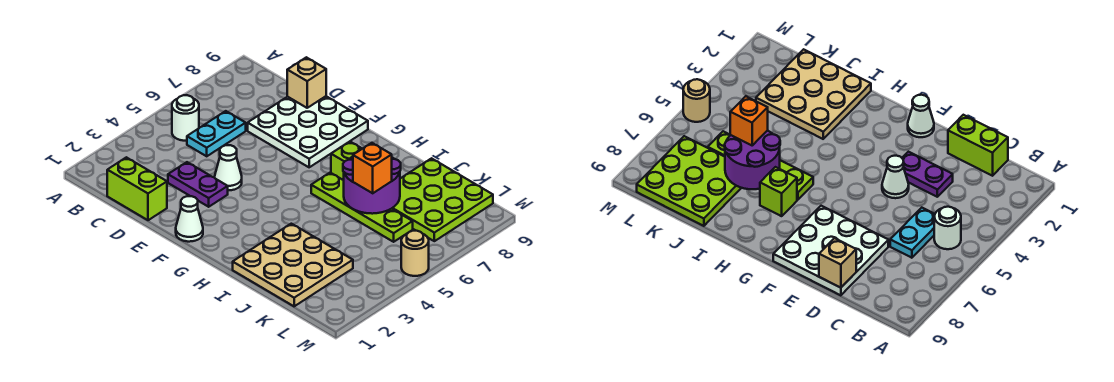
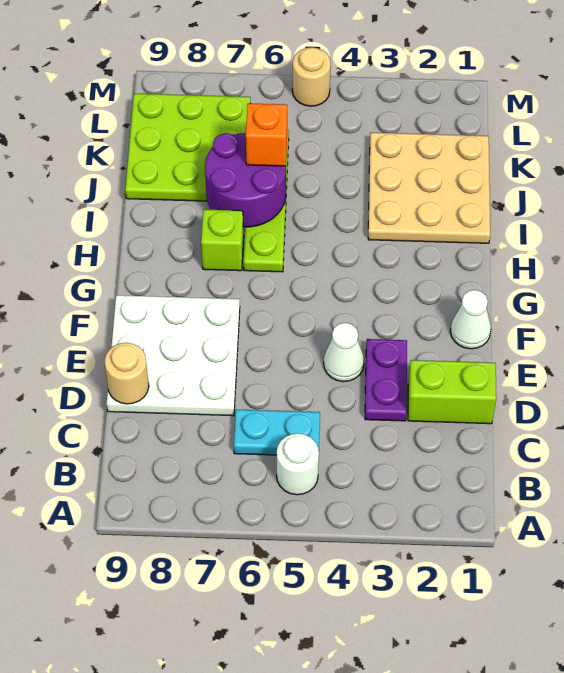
lime brick C1:D1 level 1 -> lime brick D1:D2 level 1
tan brick D9 level 2 -> tan round brick D9 level 2

